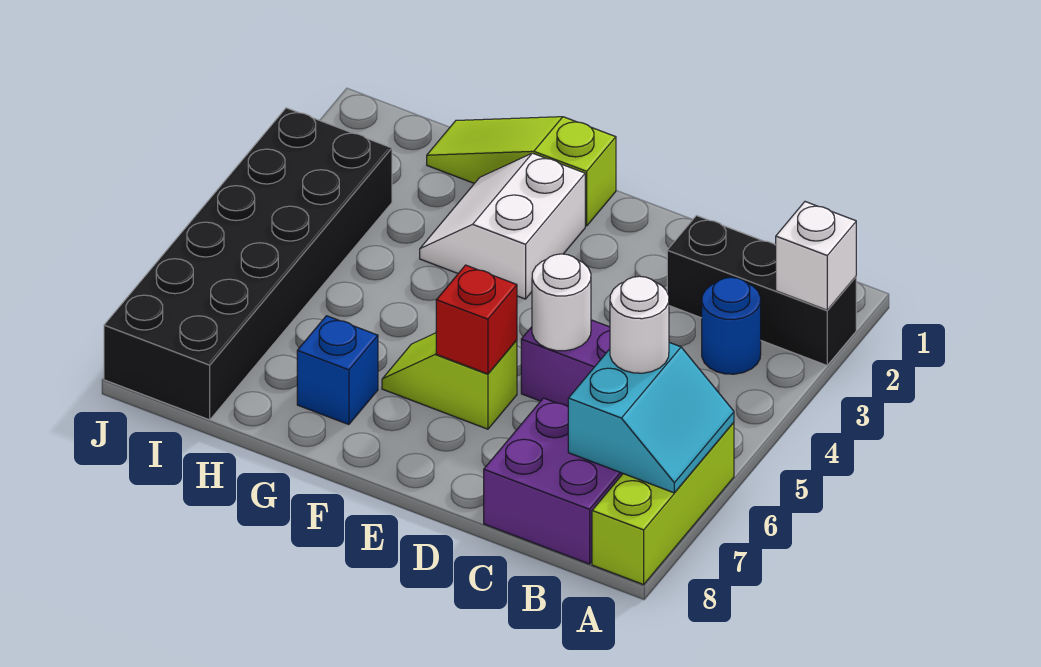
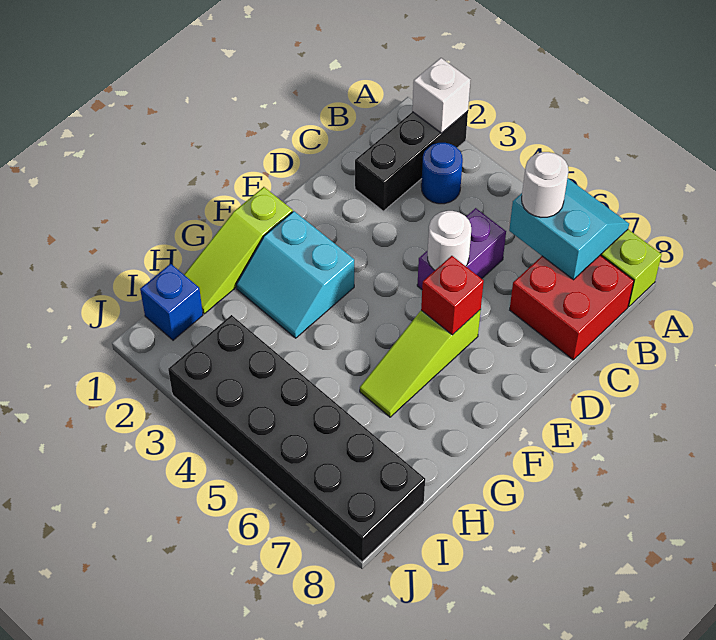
purple brick B7:C8 level 1 -> red brick B7:C8 level 1
lime slope E6:F6 level 1 top E -> lime slope E6:G6 level 1 top E
white slope F2:G3 level 1 top F -> cyan slope F2:G3 level 1 top F
blue brick G7 level 1 -> blue brick I1 level 1

